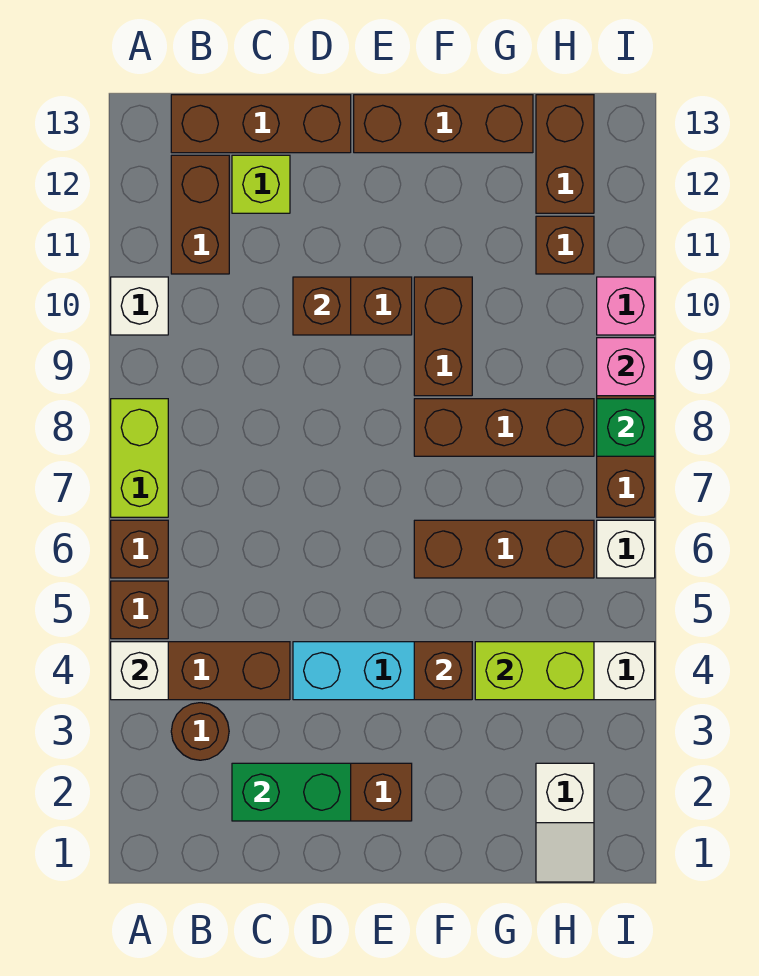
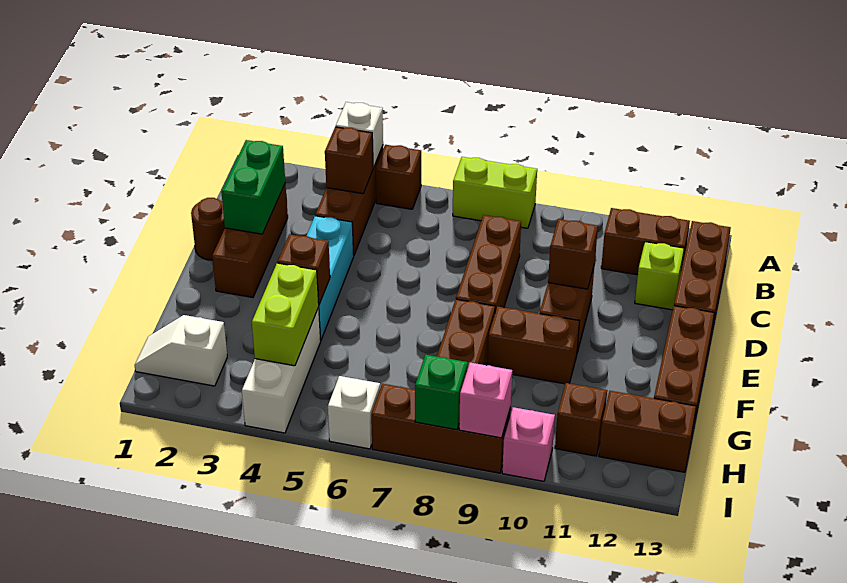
brown brick A6 level 1 -> brown brick B4 level 2
white brick A10 level 1 -> none
brown round brick B3 level 1 -> brown round brick D1 level 1
brown brick F6:H6 level 1 -> brown brick C8:E8 level 1

